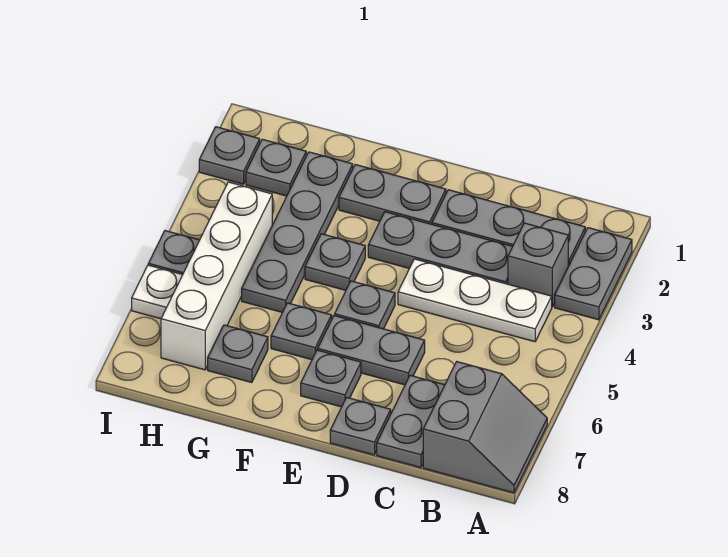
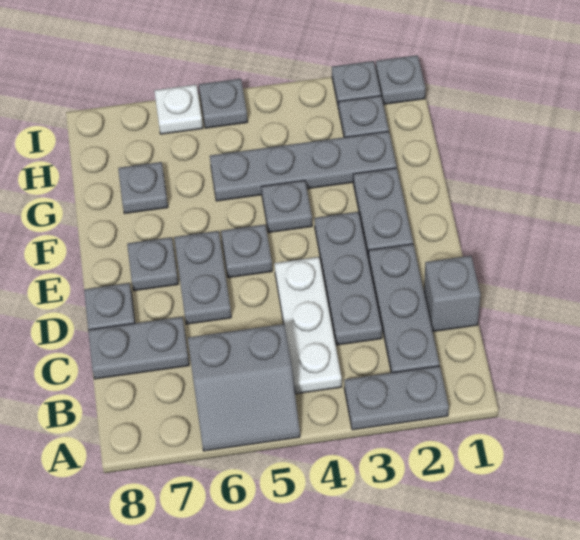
grey slope A7:B8 level 1 top B -> grey slope A5:B6 level 1 top B
grey brick B3 level 1 -> grey brick C1 level 1
grey plate F6 level 1 -> grey plate I1 level 1
white brick H4:H7 level 1 -> none

